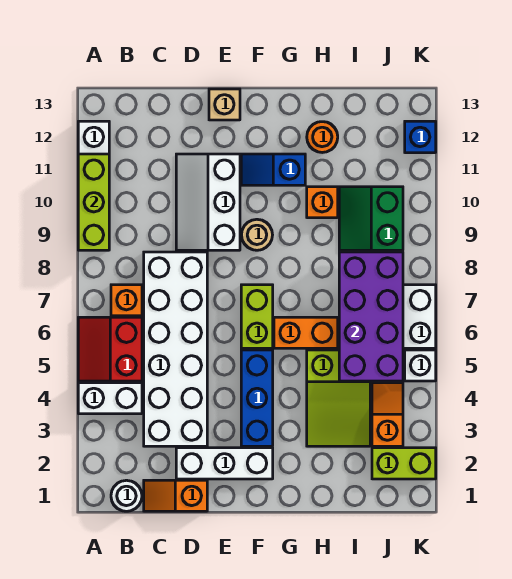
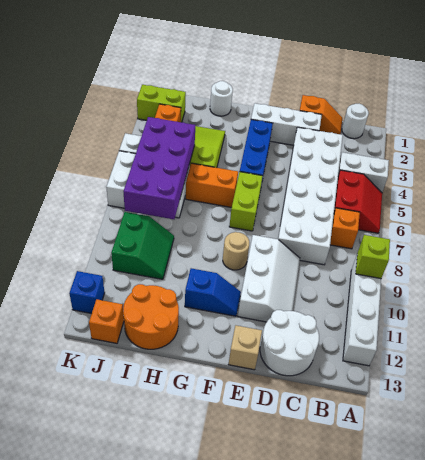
lime brick A9:A11 level 2 -> lime brick A9 level 2
none -> white round brick C12:D13 level 1
none -> white round brick H1 level 1
orange brick H10 level 1 -> orange brick J13 level 1
orange round brick H12 level 1 -> orange round brick H12:I13 level 1

